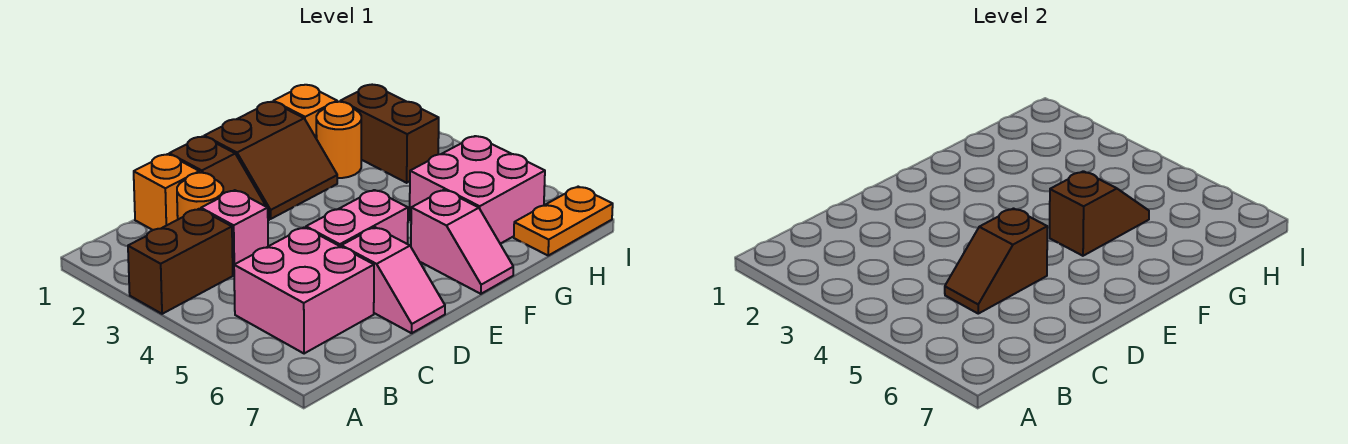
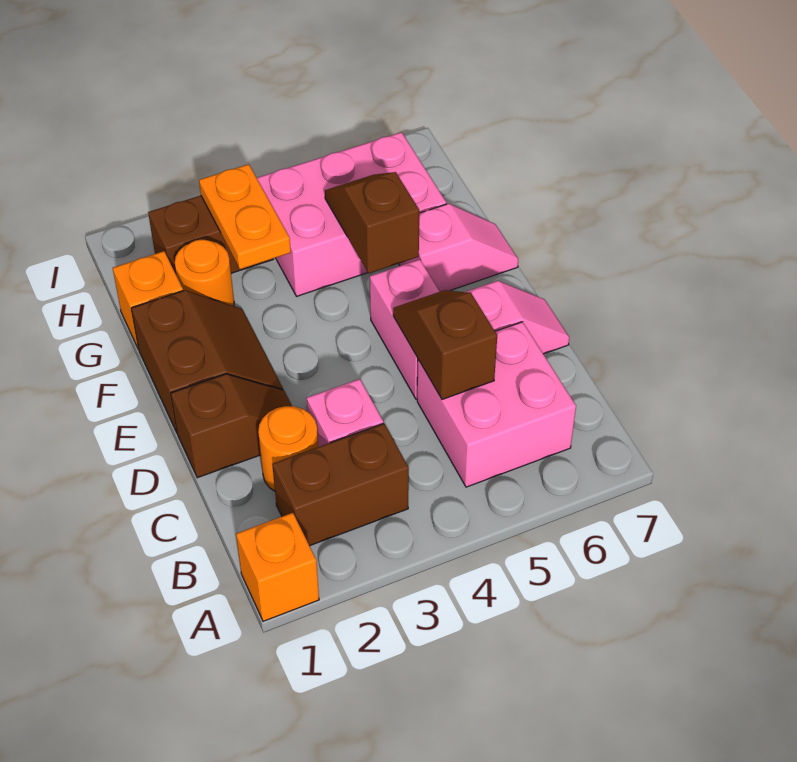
brown brick A3:B3 level 1 -> brown brick B2:B3 level 1
orange brick C1 level 1 -> orange brick A1 level 1
brown slope C5:D5 level 2 top D -> brown slope C5:D5 level 2 top C
pink brick G5:H6 level 1 -> pink brick G4:H6 level 1
orange plate H7:I7 level 1 -> orange plate G3:H3 level 2

